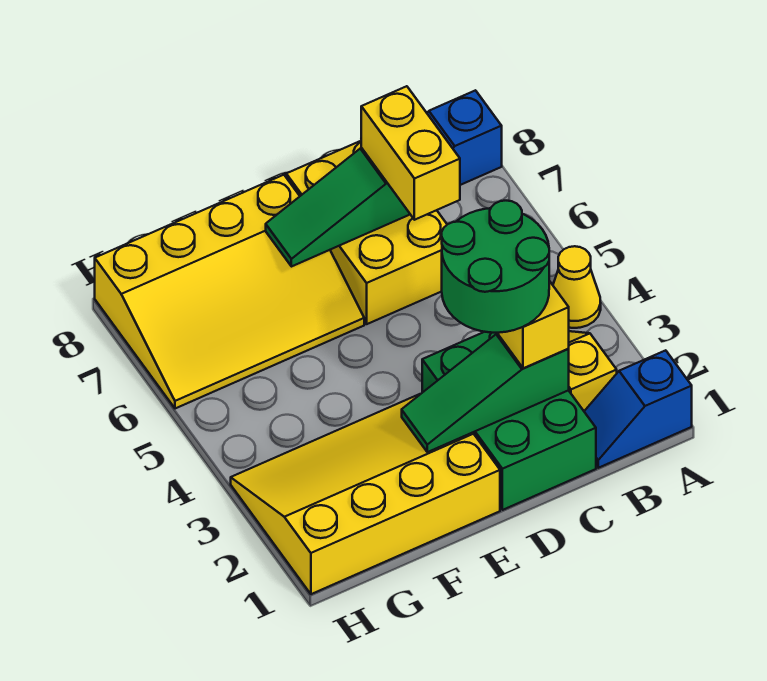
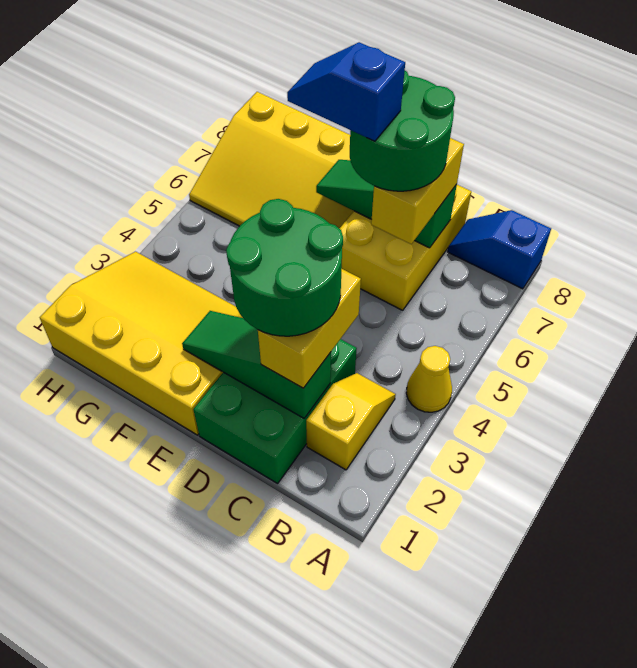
blue slope A1:B1 level 1 top A -> blue slope D6:E6 level 5 top D
none -> green round brick C6:D7 level 4

